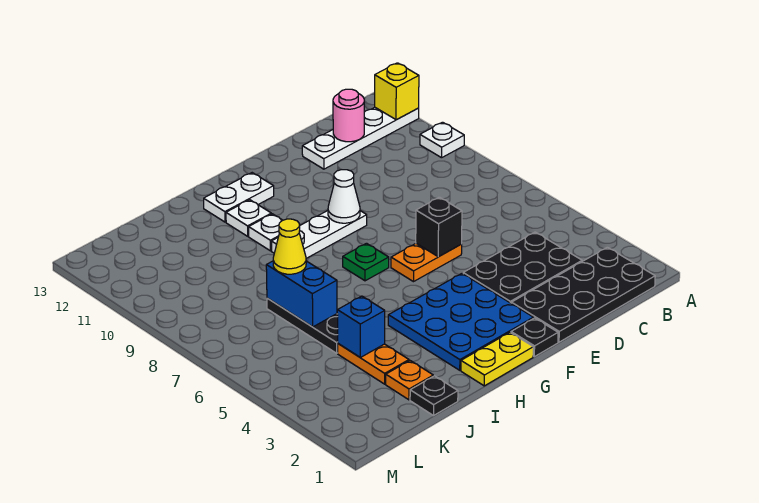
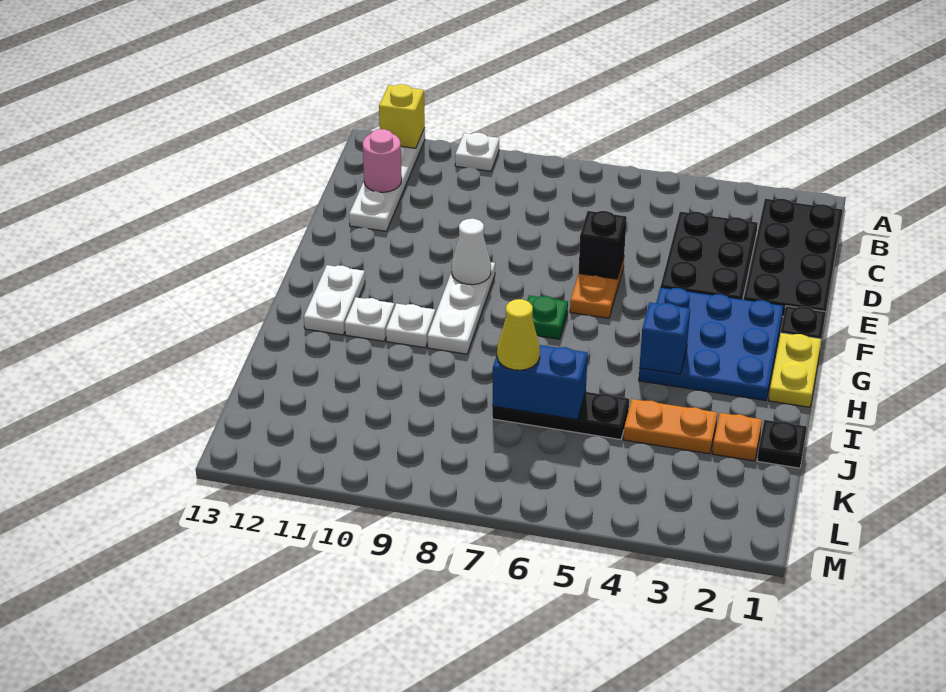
blue brick J4 level 2 -> blue brick H4 level 2

